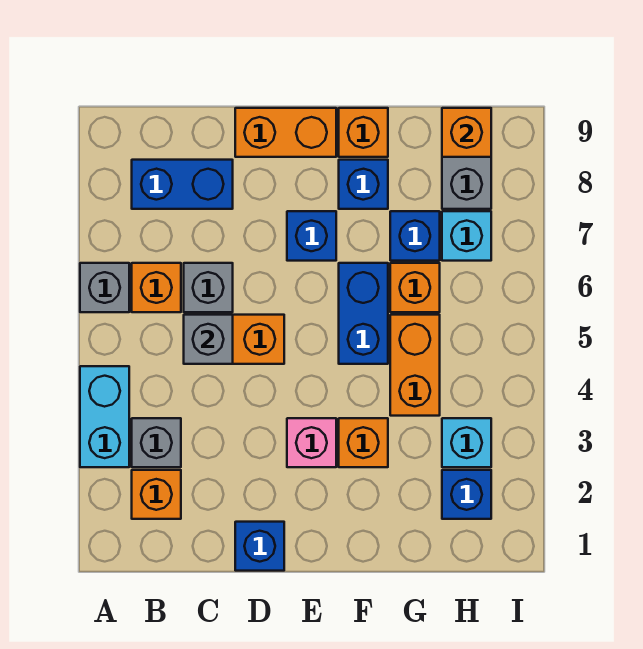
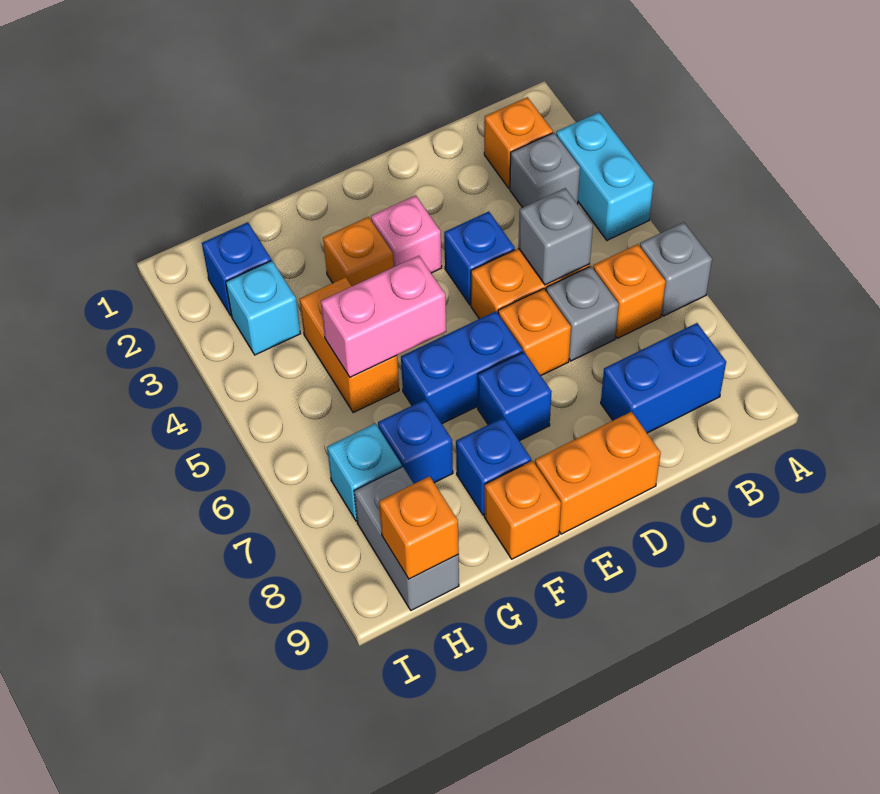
blue brick D1 level 1 -> blue brick D4 level 1
blue brick F5:F6 level 1 -> blue brick E6:F6 level 1
none -> pink brick F5:G5 level 2
orange brick G6 level 1 -> orange brick D6 level 1

